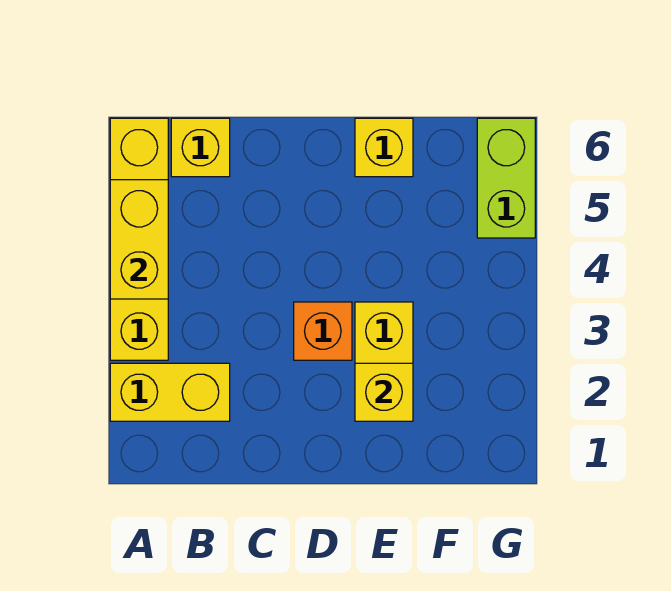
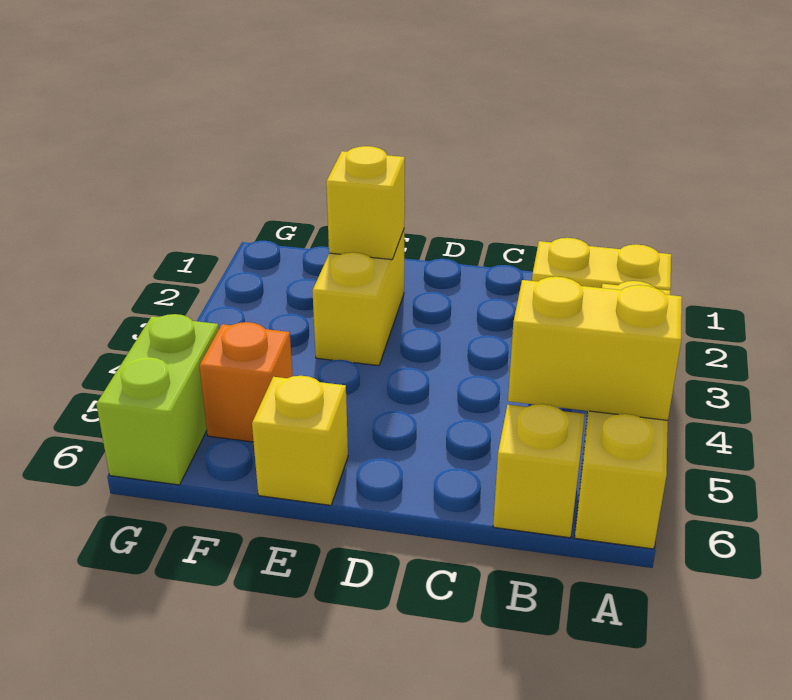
yellow brick A4:A5 level 2 -> yellow brick A5:B5 level 2
orange brick D3 level 1 -> orange brick F5 level 1

